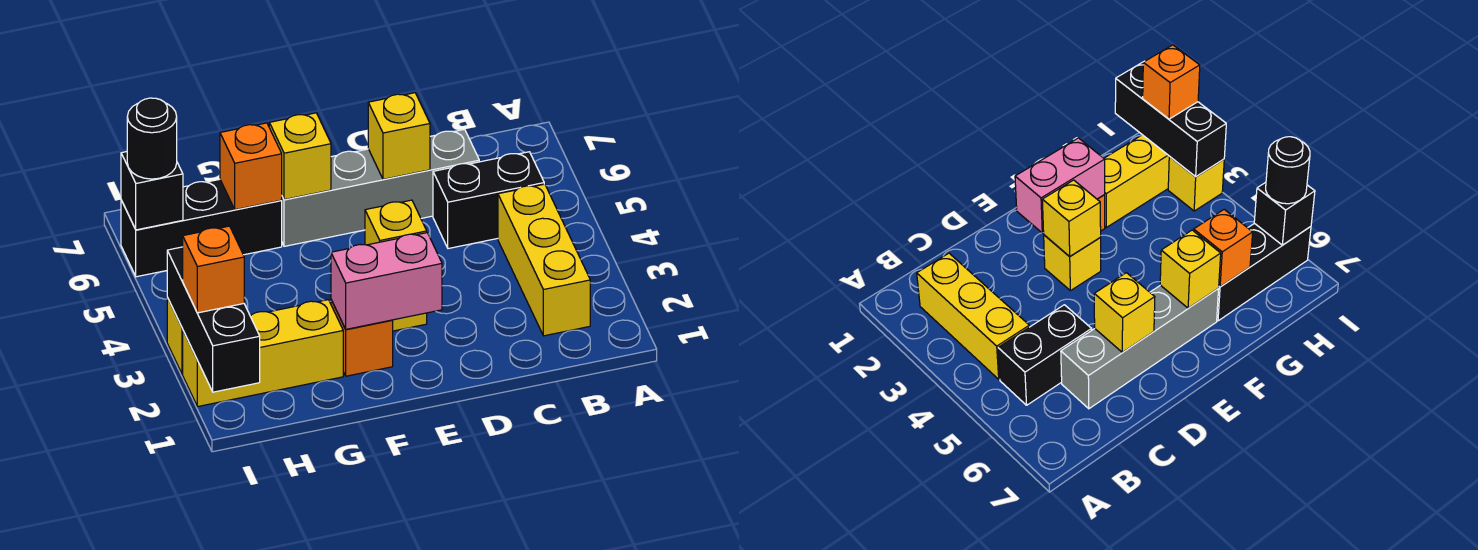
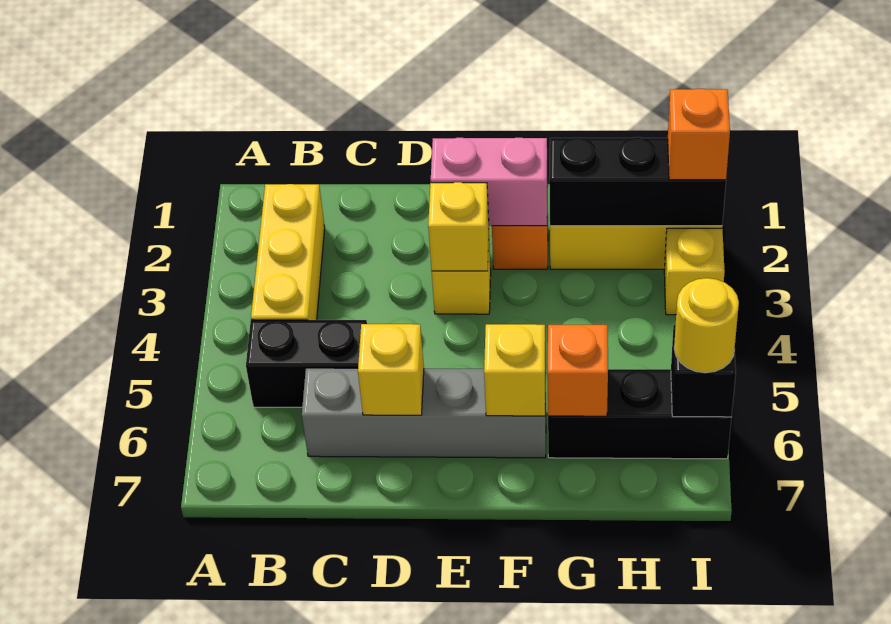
black brick I1:I3 level 2 -> black brick G2:I2 level 2
black round brick I6 level 3 -> yellow round brick I6 level 3

